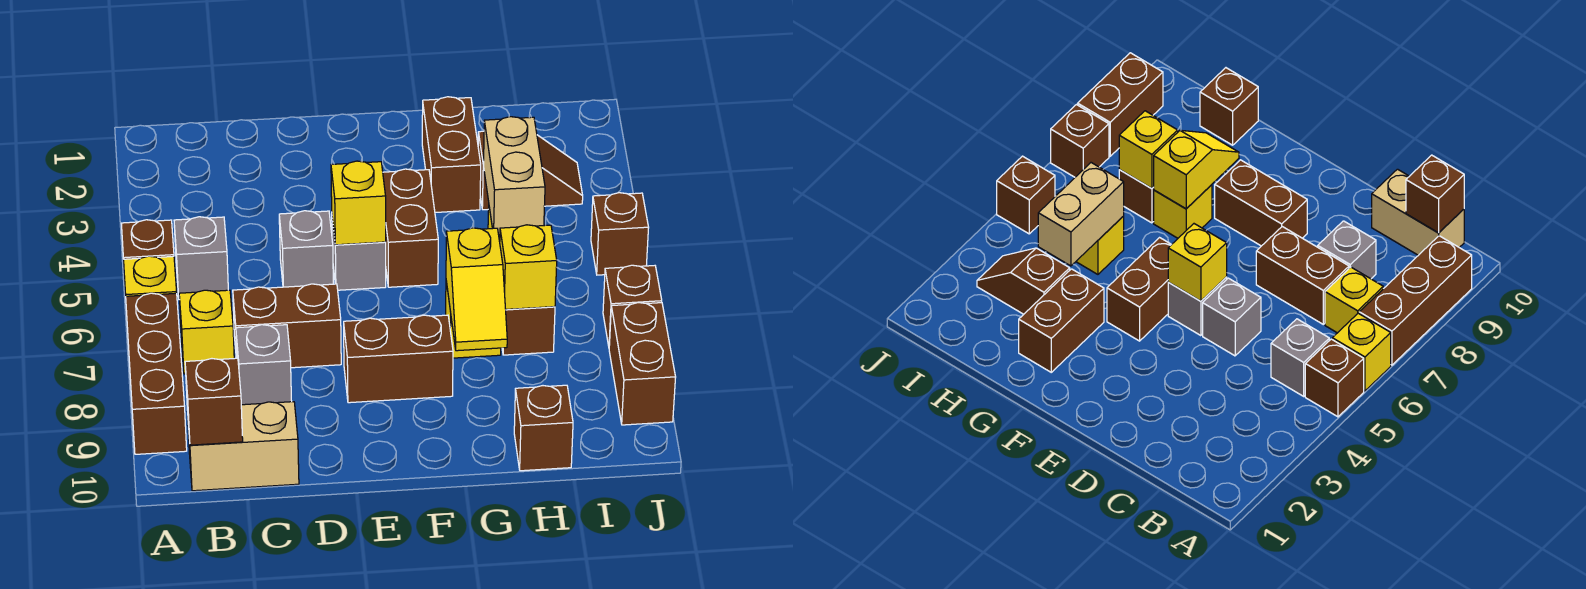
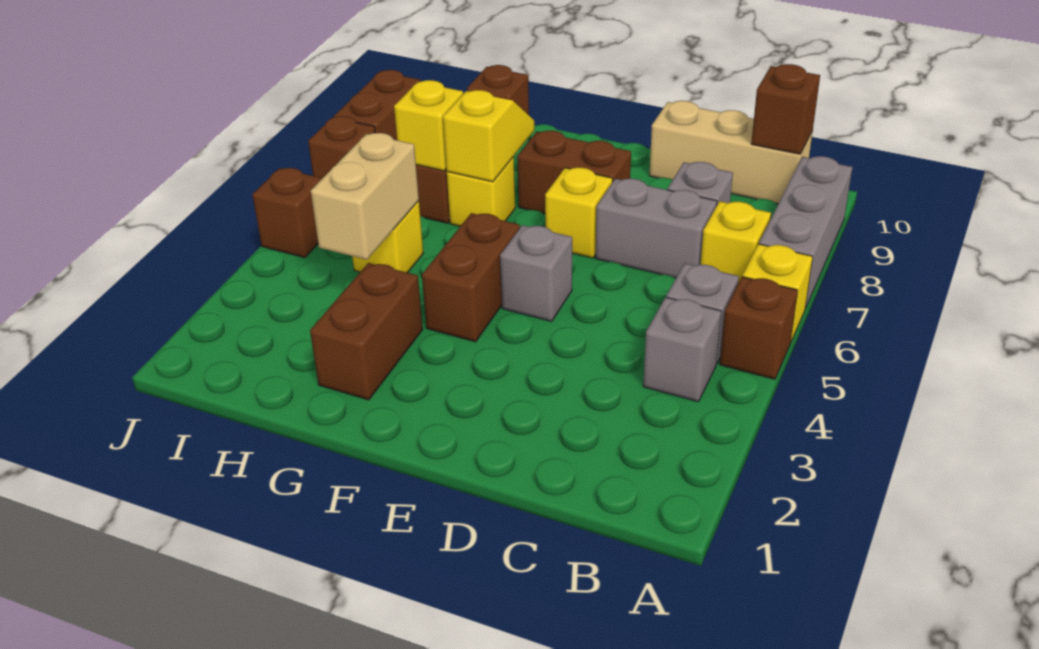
brown brick A7:A9 level 1 -> grey brick A7:A9 level 1
tan brick B10:C10 level 1 -> tan brick B10:D10 level 1
brown brick C7:D7 level 1 -> grey brick C7:D7 level 1
grey brick D5 level 1 -> grey brick B4 level 1
yellow brick E5 level 2 -> yellow brick E7 level 1
brown slope H3:I3 level 1 top H -> none

